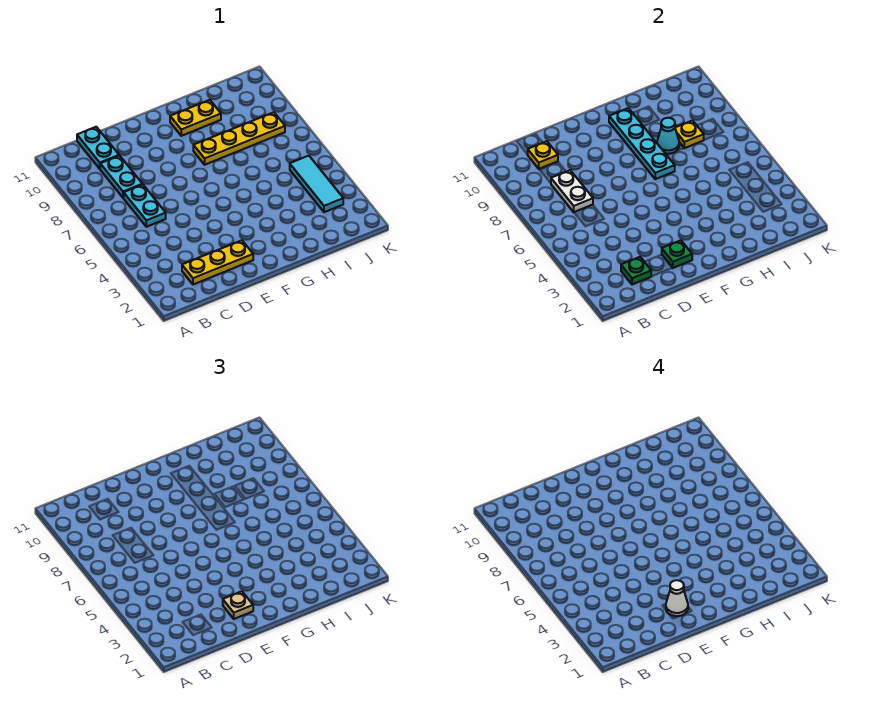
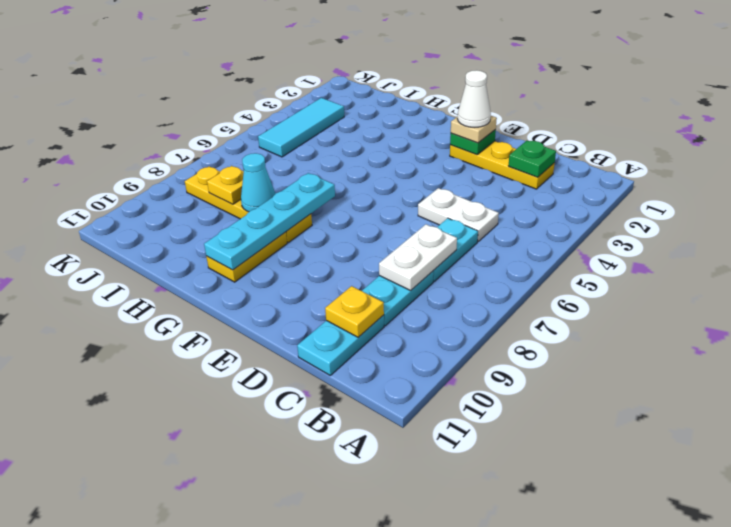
none -> white plate C5:D5 level 1
yellow plate G10:H10 level 1 -> yellow plate G9:G10 level 1

